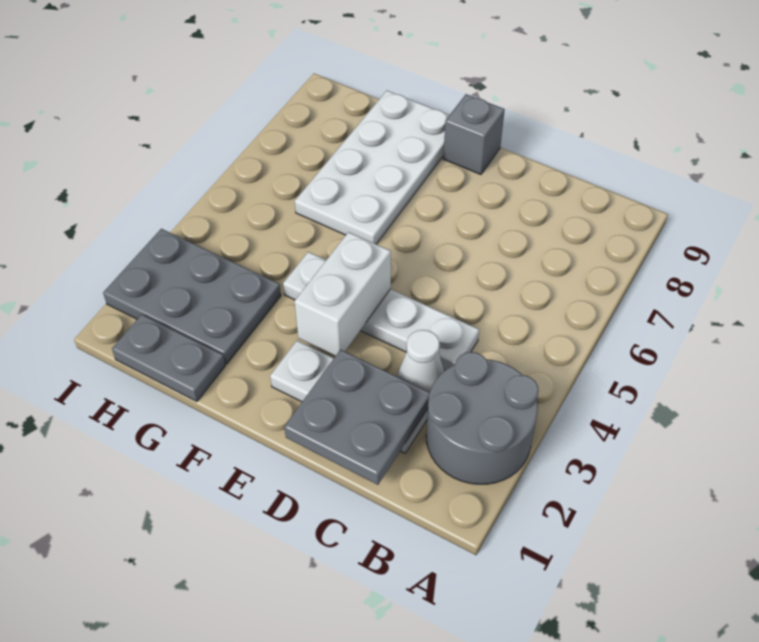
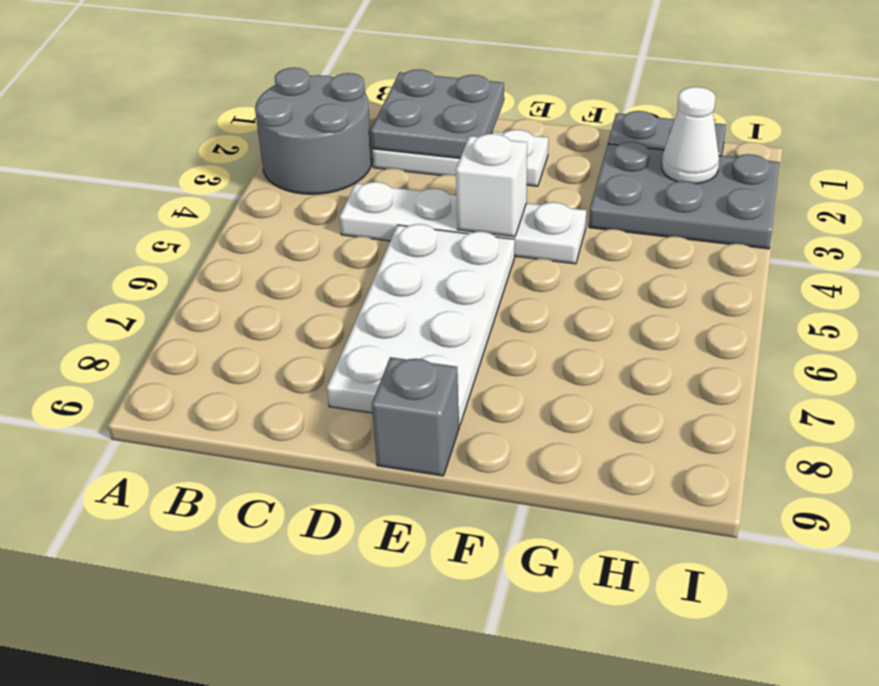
white cone C3 level 1 -> white cone H2 level 2
white brick E3:E4 level 2 -> white brick E4 level 2
white plate F6:G9 level 1 -> white plate D5:E8 level 1

